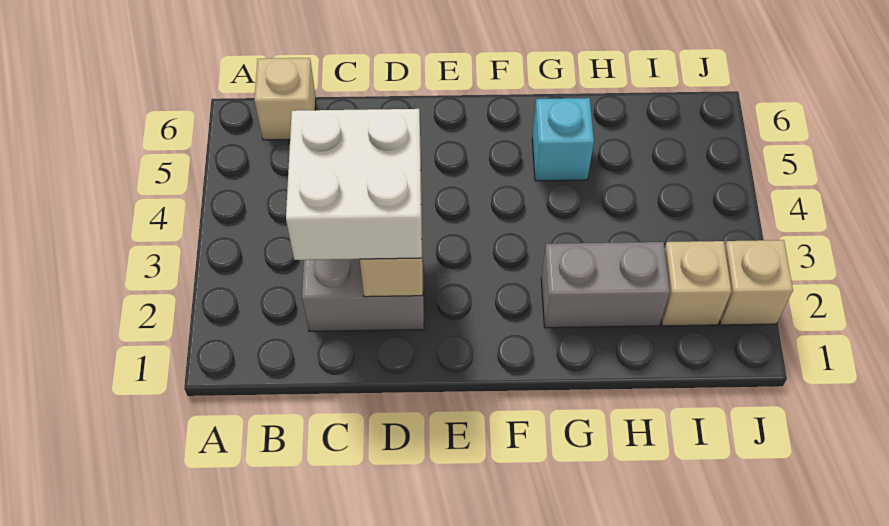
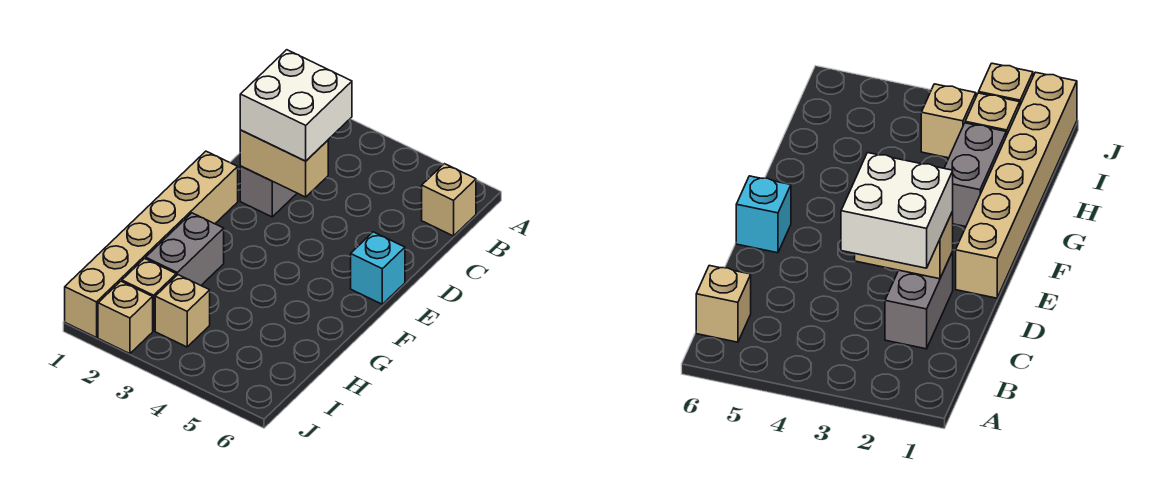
none -> tan brick E1:J1 level 1
cyan brick G5 level 1 -> cyan brick E6 level 1
none -> tan brick I3 level 1

